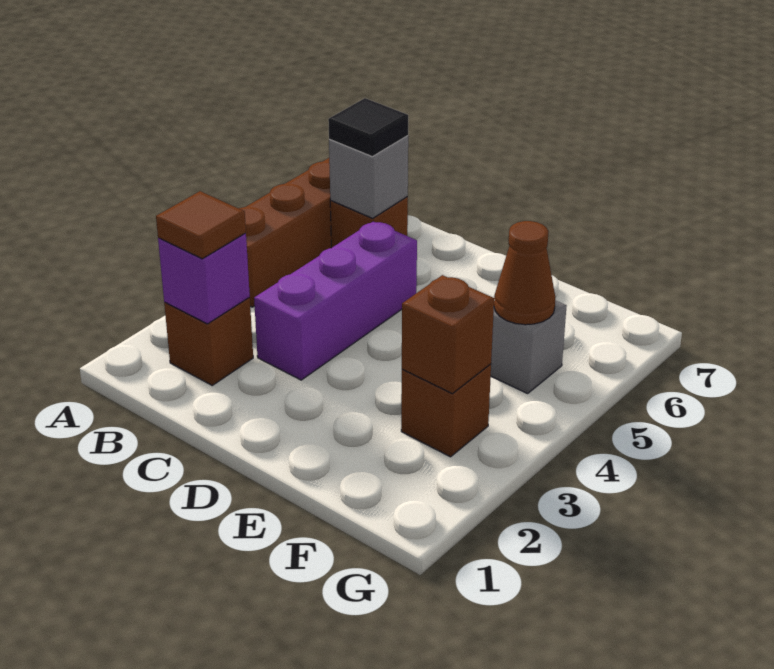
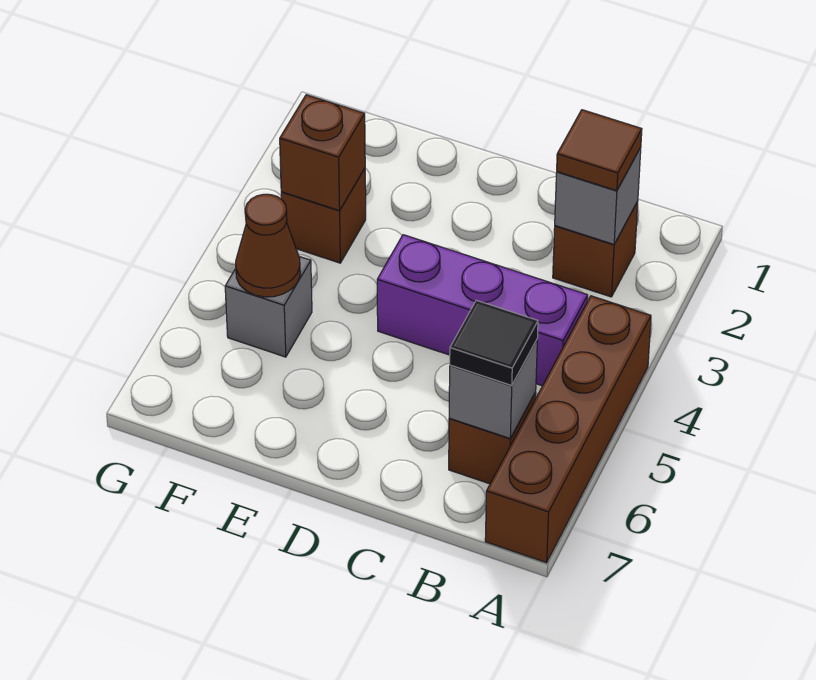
purple brick B2 level 2 -> grey brick B2 level 2
purple brick C3:C5 level 1 -> purple brick B4:D4 level 1

